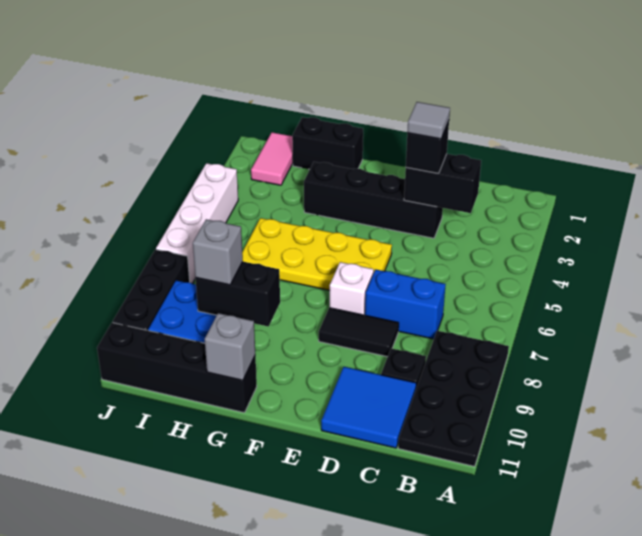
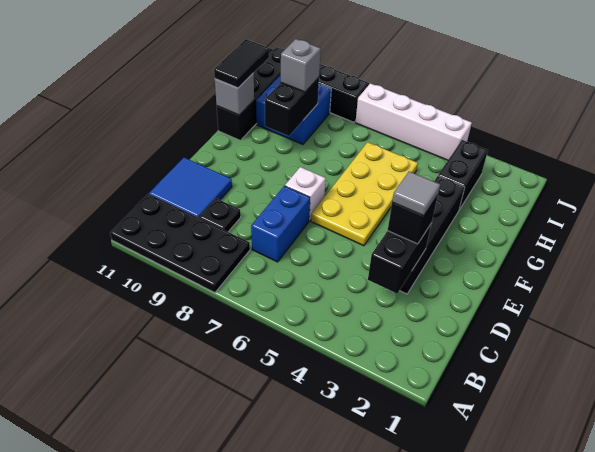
black tile D8:E8 level 1 -> black tile G11:H11 level 3
black brick G1:H1 level 1 -> black brick H3:I3 level 1
pink tile I1:I2 level 1 -> none

